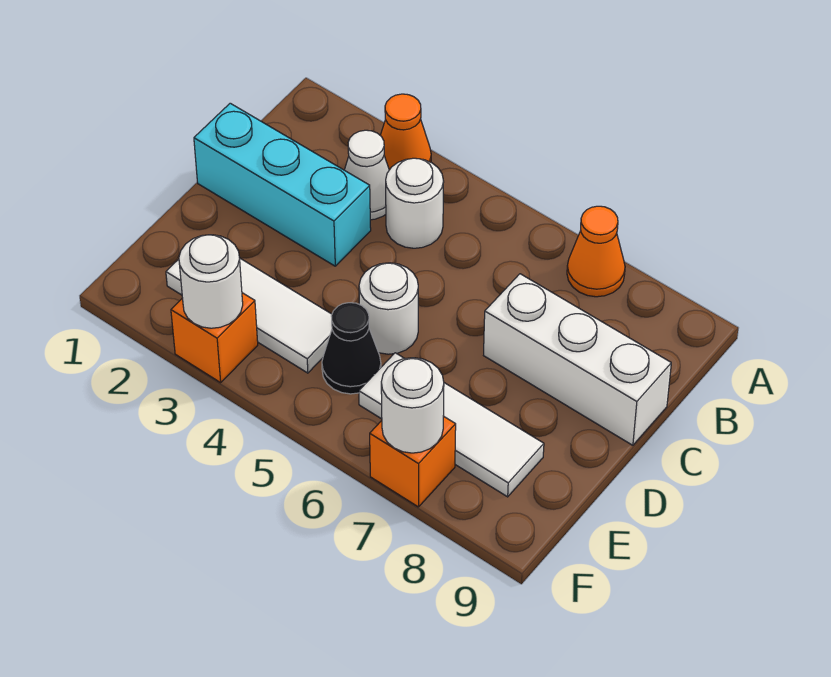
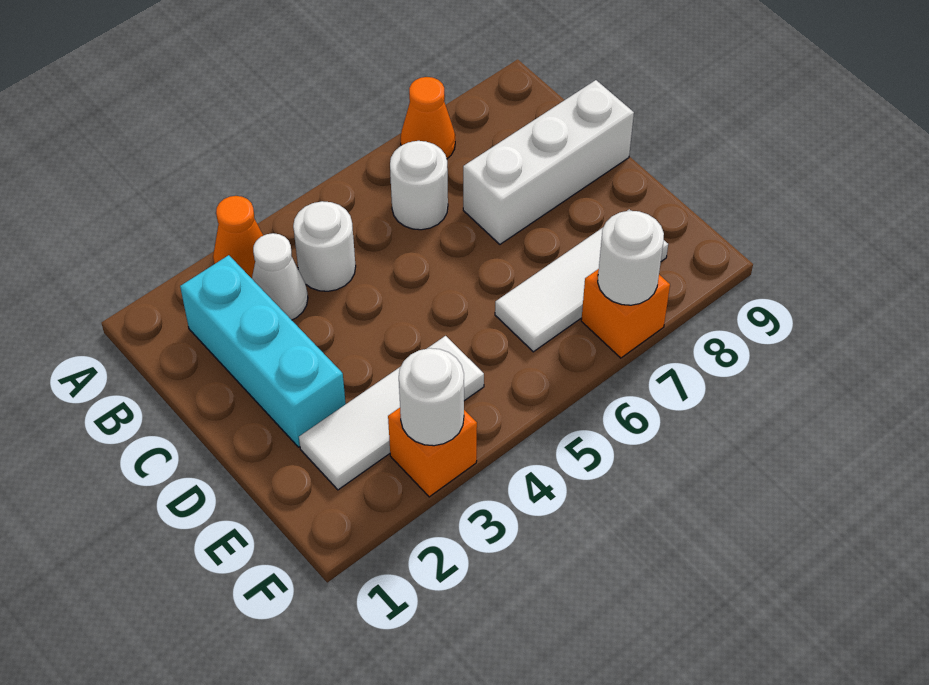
cyan brick C1:C3 level 1 -> cyan brick B2:D2 level 1
white round brick D5 level 1 -> white round brick B6 level 1
black cone E5 level 1 -> none

